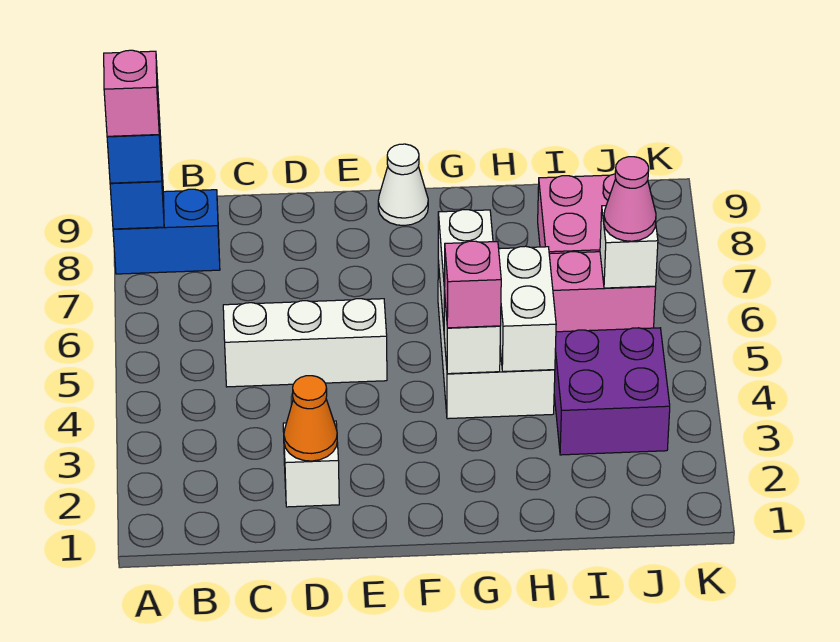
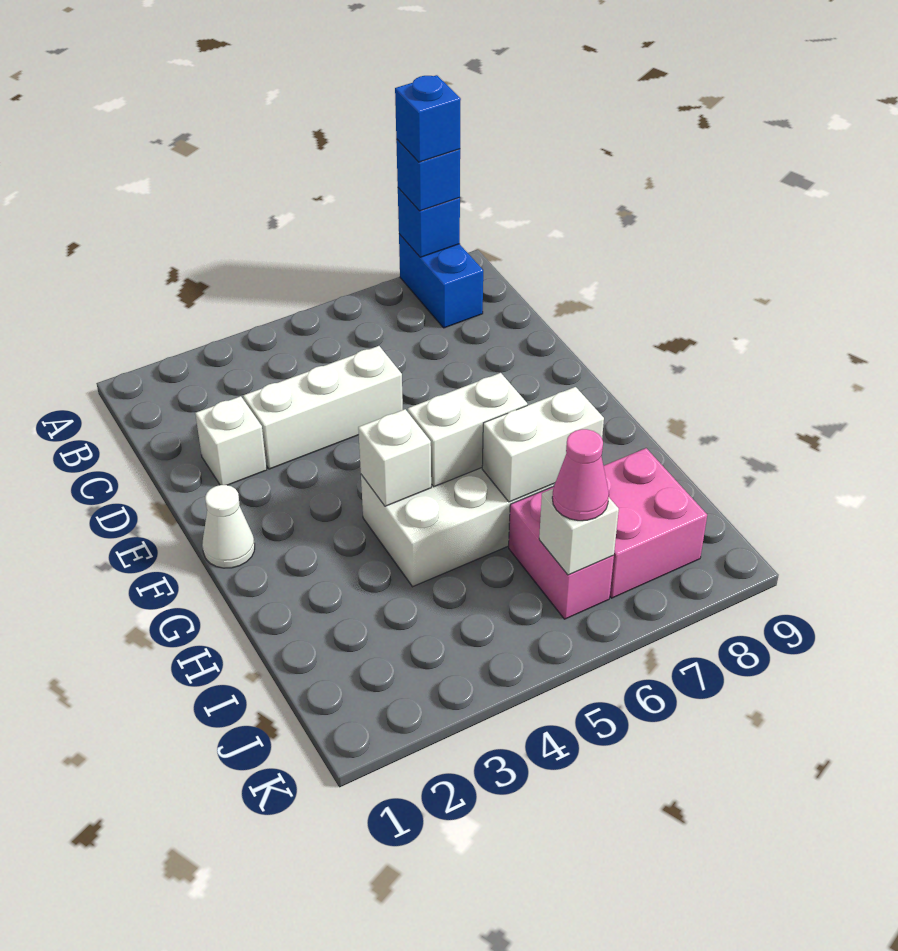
pink brick A8 level 4 -> blue brick A8 level 4
white brick C5:E5 level 1 -> white brick D3:D5 level 1
orange cone D2 level 2 -> none
white cone F9 level 1 -> white cone F1 level 1
pink brick G4 level 3 -> none
white brick H4:H5 level 2 -> white brick H6:H7 level 2
purple brick I3:J4 level 1 -> none

